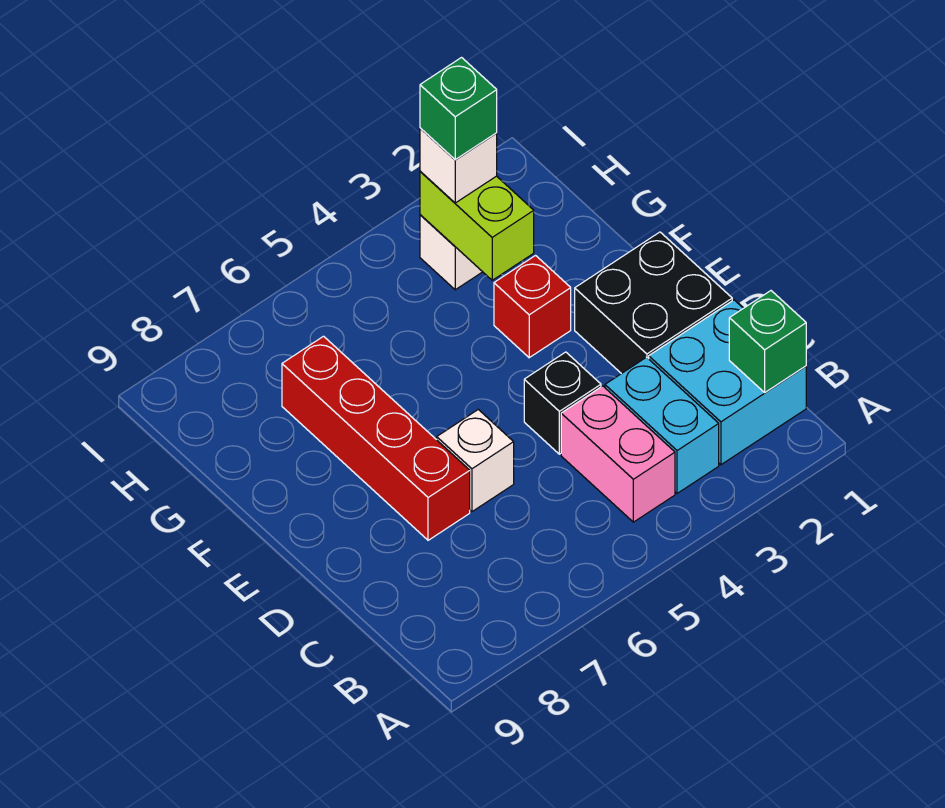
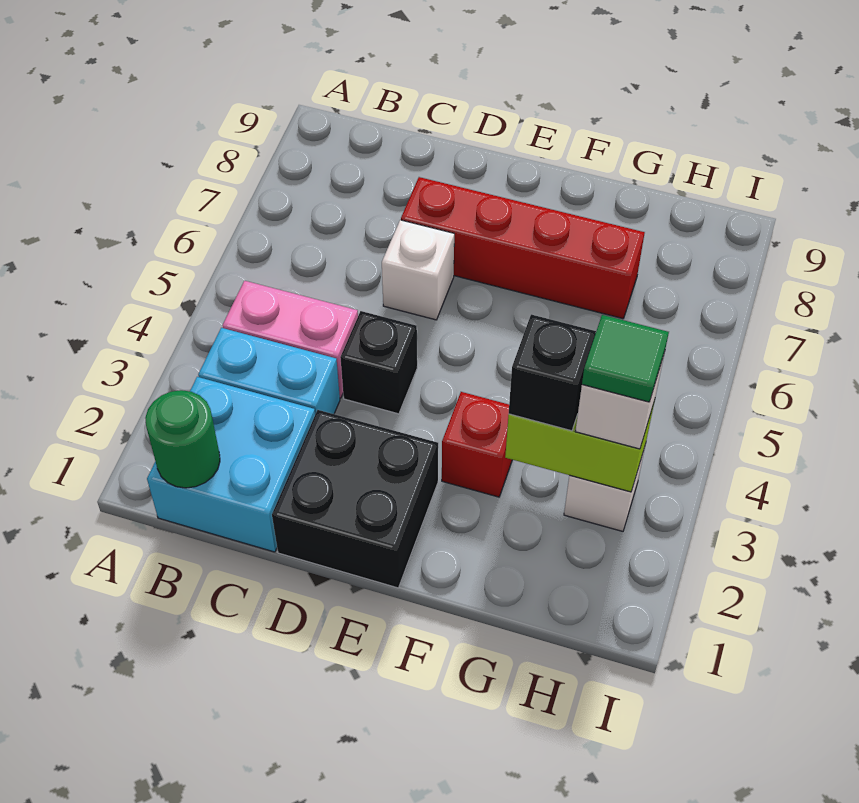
green brick B1 level 2 -> green round brick B1 level 2
none -> black brick G3 level 3
green brick H3 level 4 -> green tile H3 level 4

